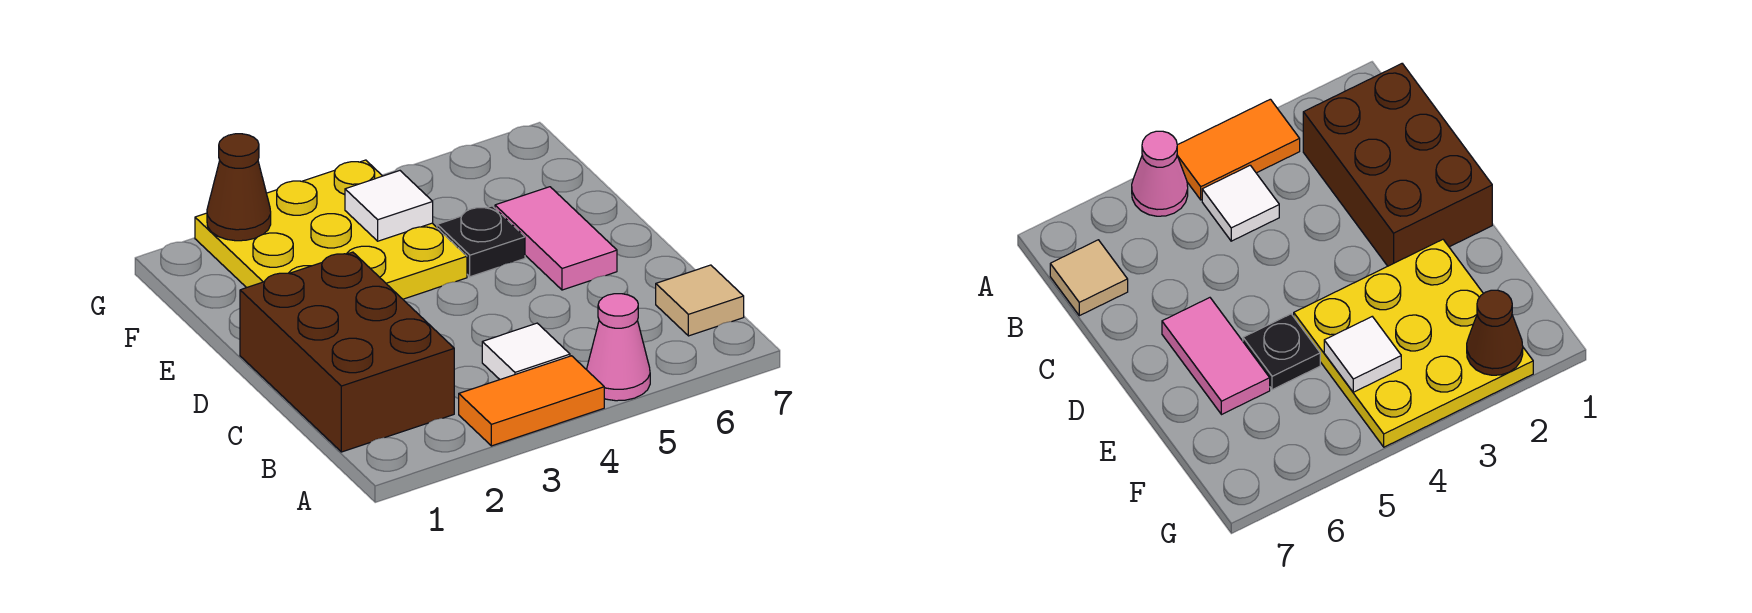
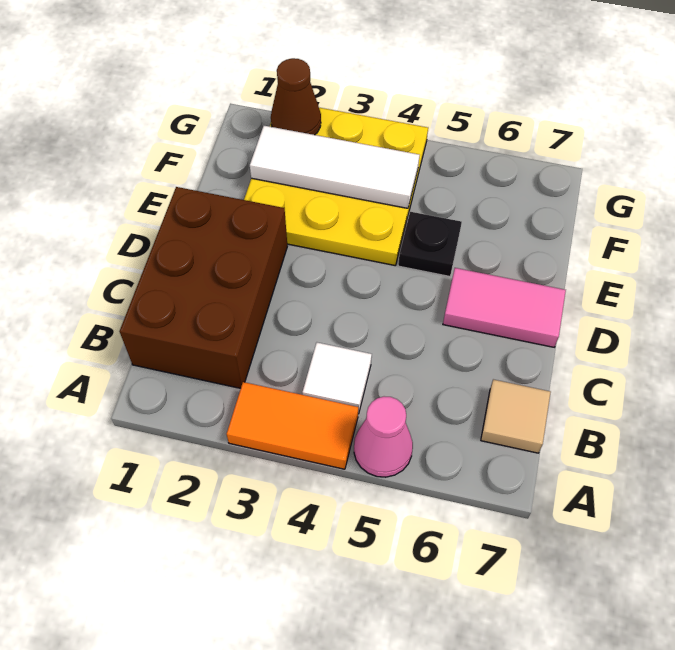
pink tile D6:E6 level 1 -> pink tile D6:D7 level 1
white tile F4 level 2 -> white tile F2:F4 level 2

